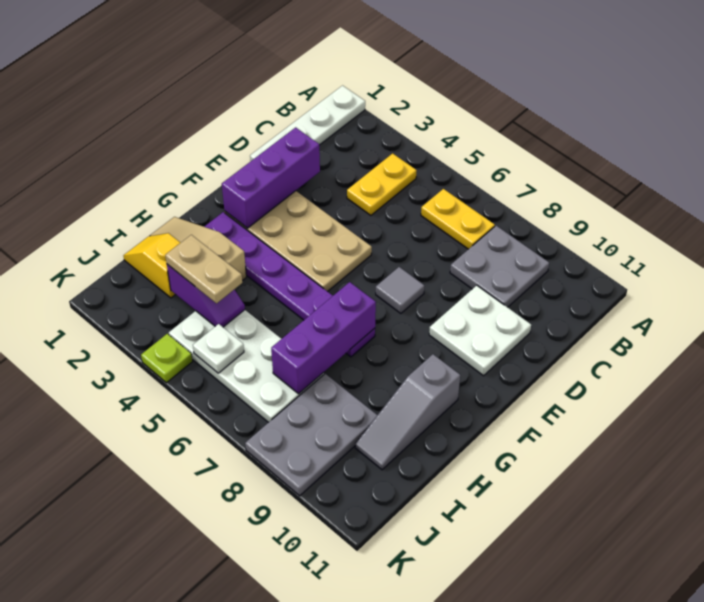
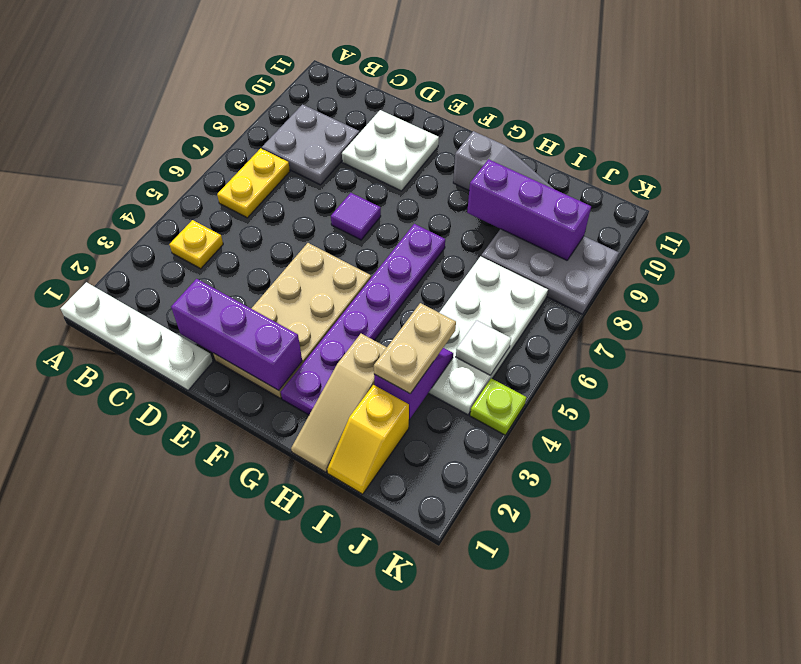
yellow plate B4:C4 level 1 -> yellow plate B4 level 1
grey tile E7 level 1 -> purple tile E7 level 1
purple brick G7:I7 level 2 -> purple brick H9:J9 level 2

